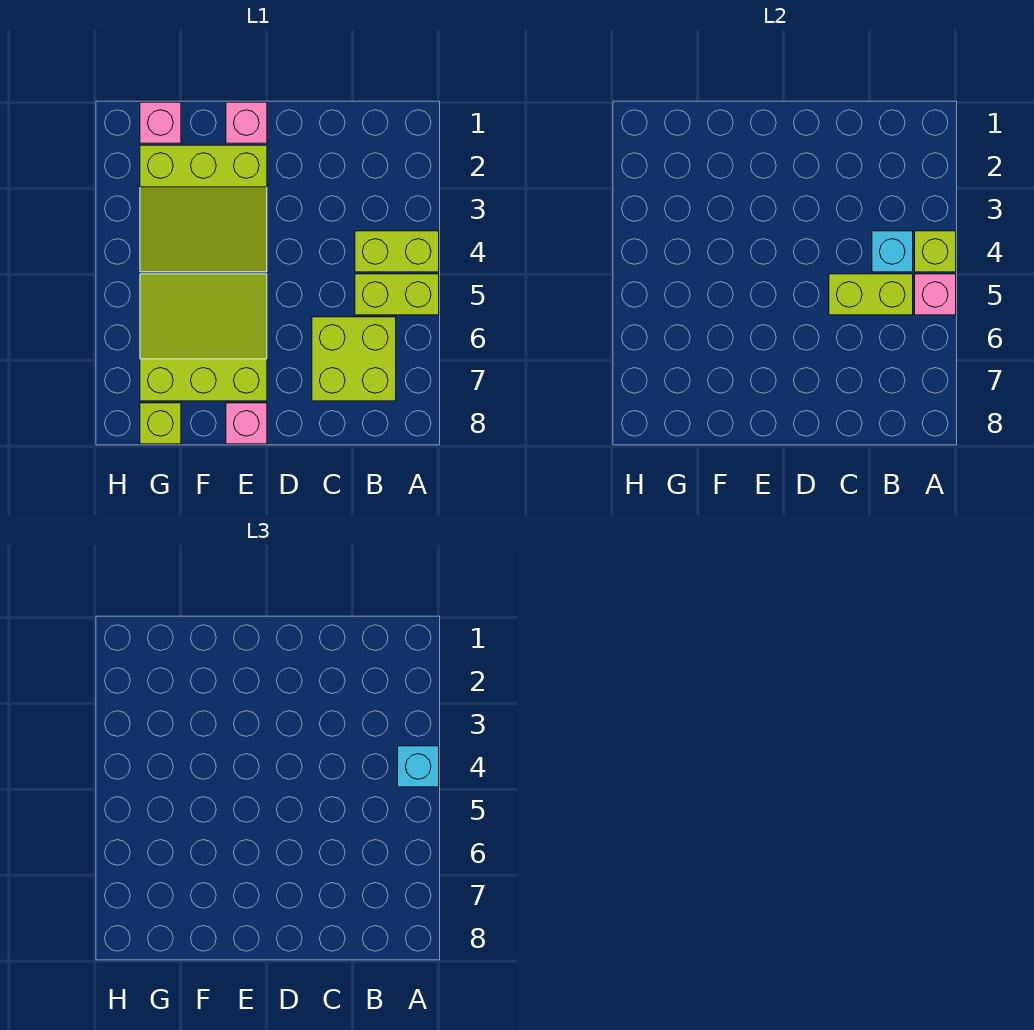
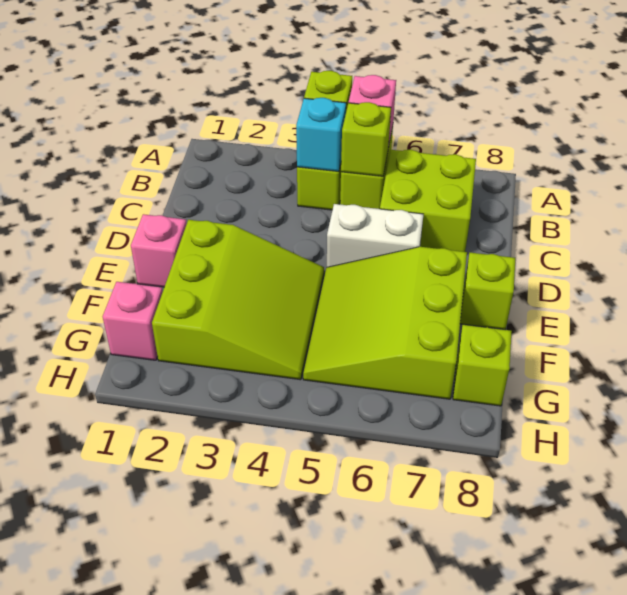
cyan brick A4 level 3 -> none
lime brick B5:C5 level 2 -> lime brick B5 level 2
none -> white brick D5:D6 level 1
pink brick E8 level 1 -> lime brick E8 level 1

